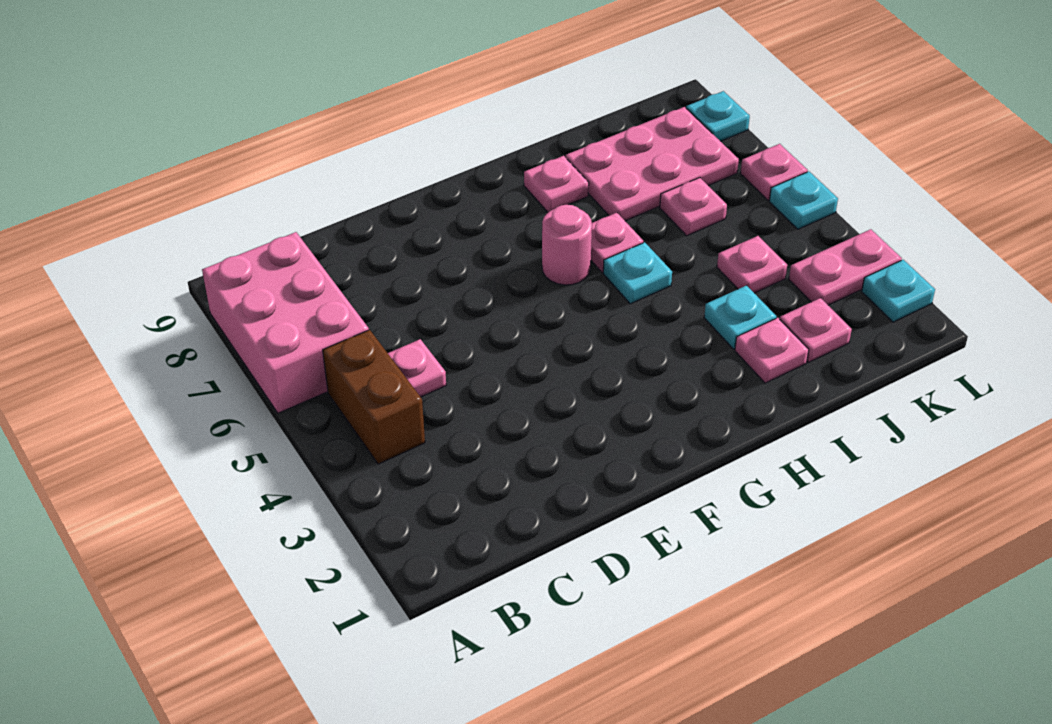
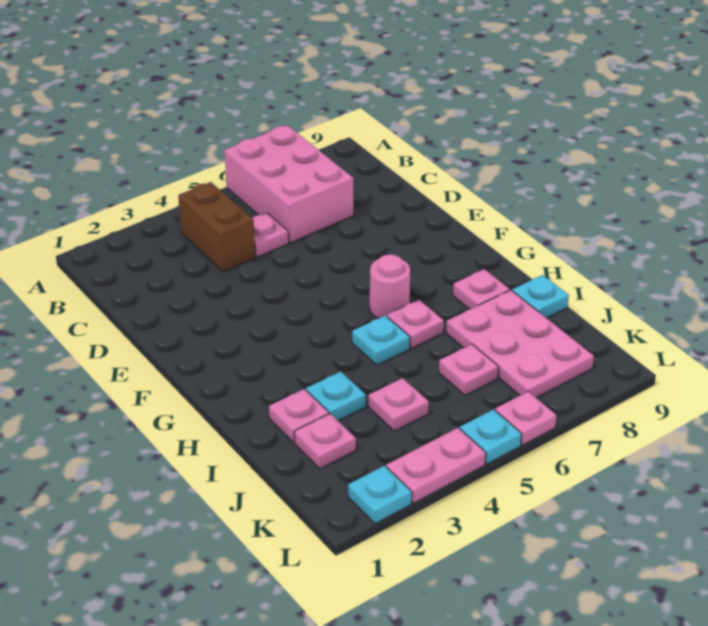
pink brick A6:B8 level 1 -> pink brick A6:C7 level 1
brown brick B4:B5 level 1 -> brown brick B4:C4 level 1
pink plate K3:L3 level 1 -> pink plate L3:L4 level 1
cyan plate L8 level 1 -> cyan plate I9 level 1

